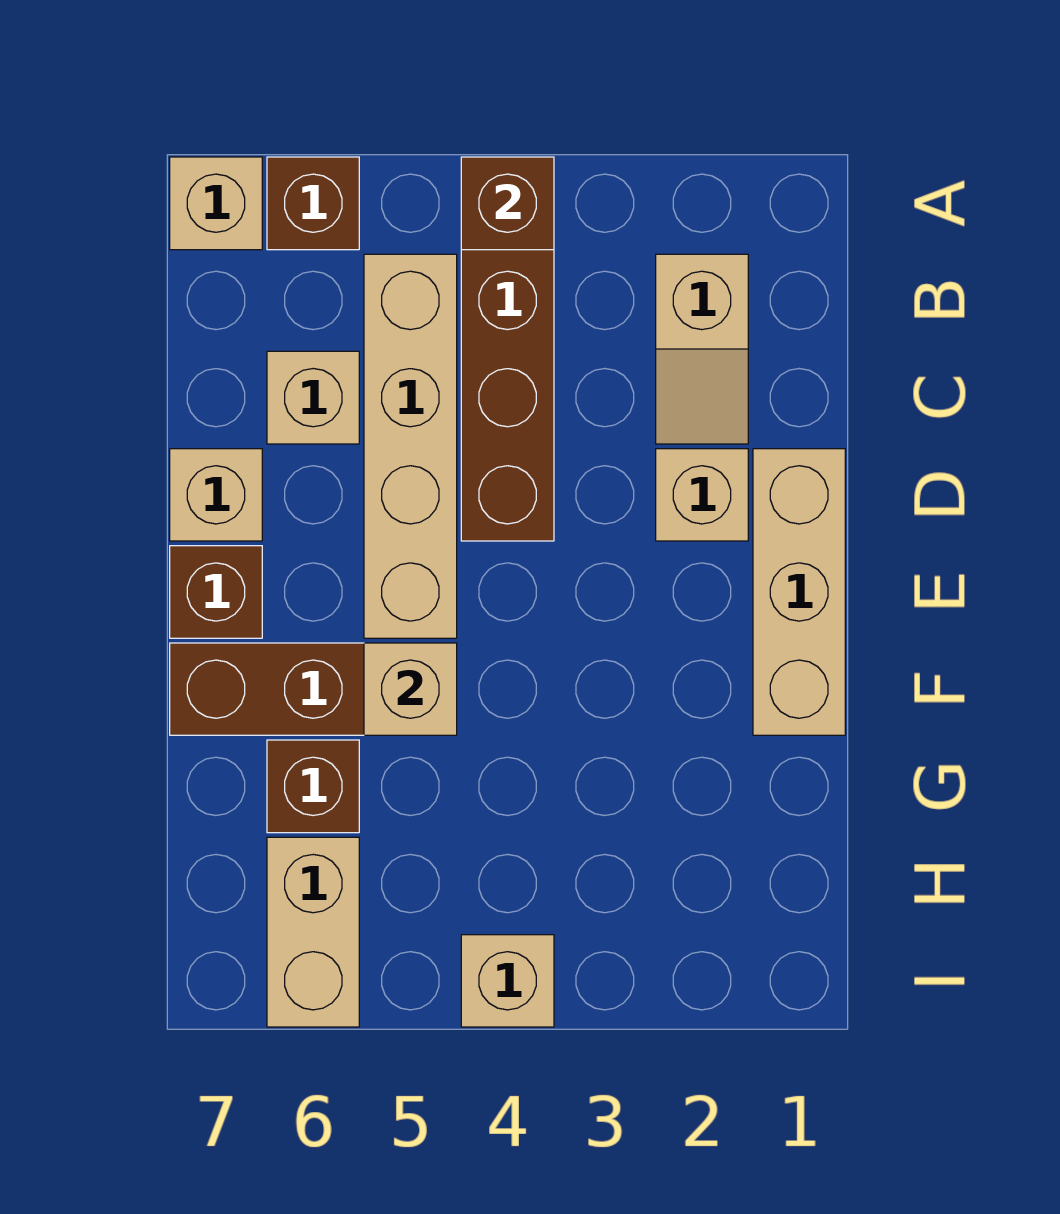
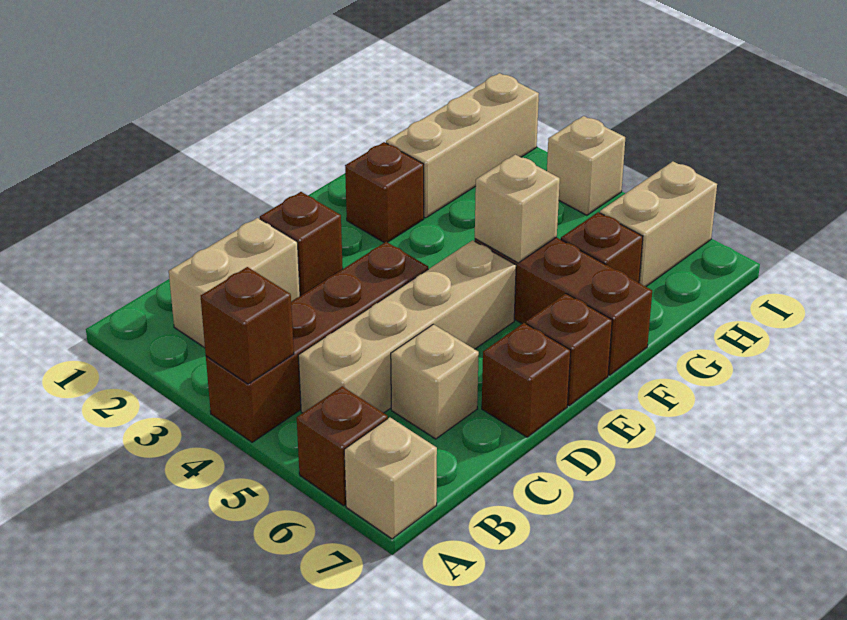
tan slope B2:C2 level 1 top B -> tan brick B2:C2 level 1
tan brick D1:F1 level 1 -> tan brick G2:I2 level 1
tan brick D2 level 1 -> brown brick D2 level 1
tan brick D7 level 1 -> brown brick D7 level 1
none -> brown brick F2 level 1

